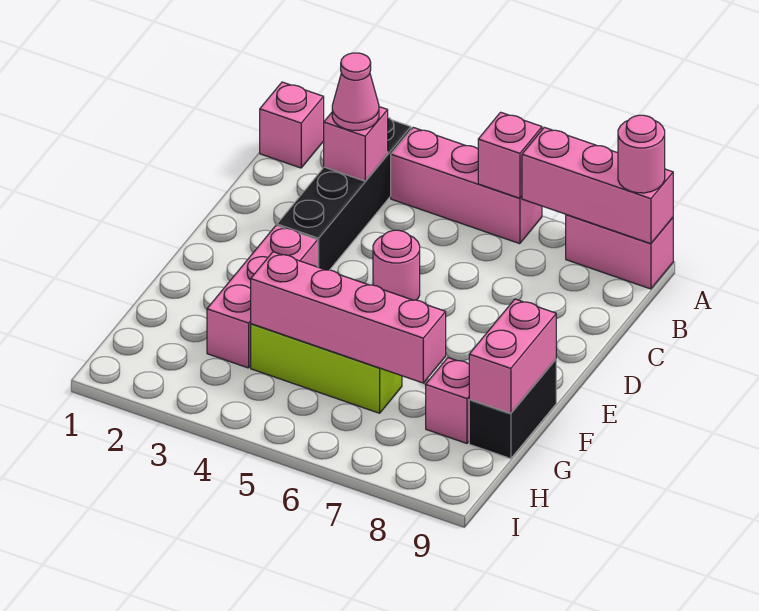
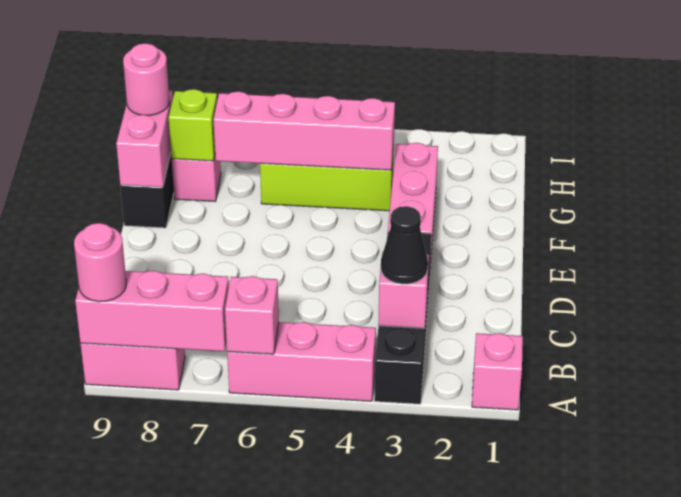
pink cone B3 level 3 -> black cone B3 level 3
pink round brick D5 level 1 -> pink round brick G9 level 3
none -> lime brick G8 level 2

